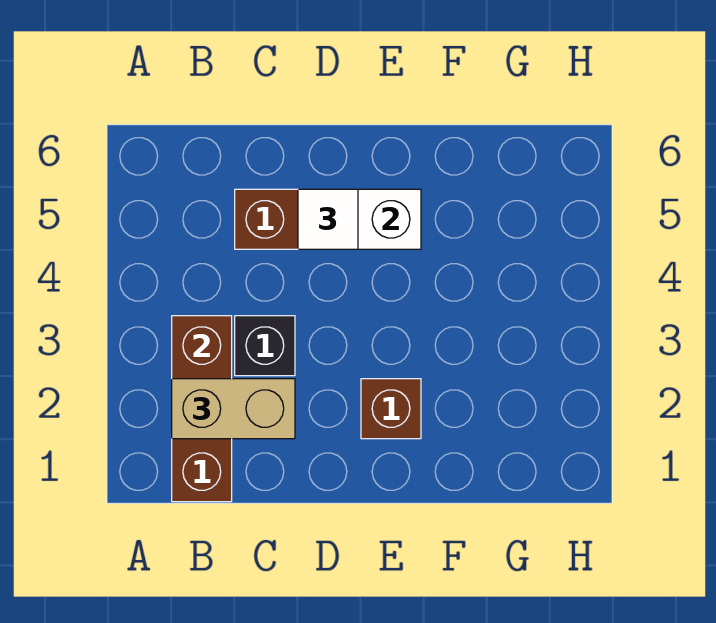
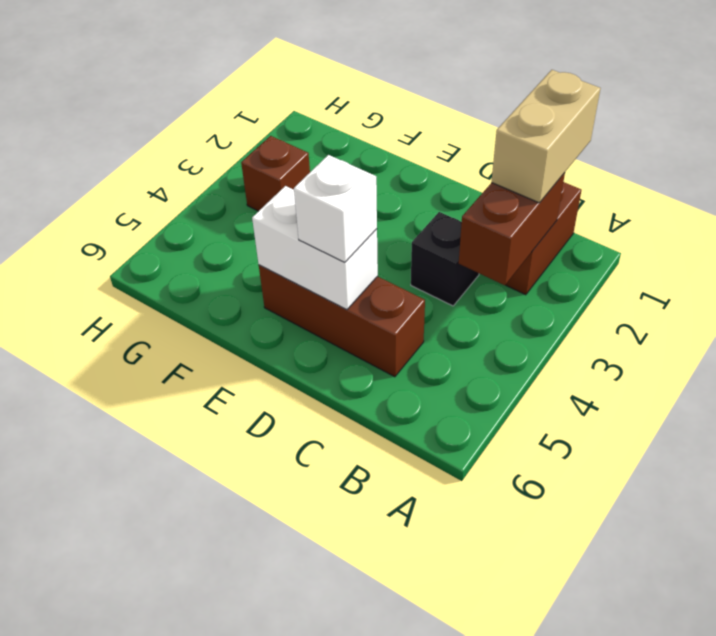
tan brick B2:C2 level 3 -> tan brick B1:B2 level 3
white tile D5 level 3 -> white brick D5 level 3
brown brick E2 level 1 -> brown brick G3 level 1

